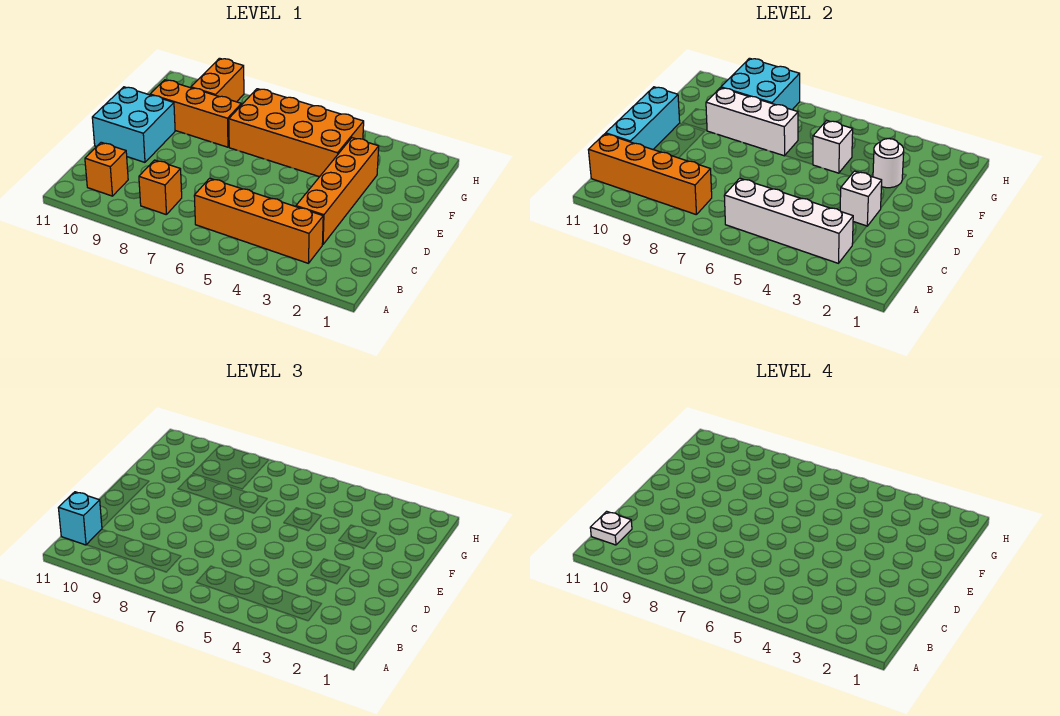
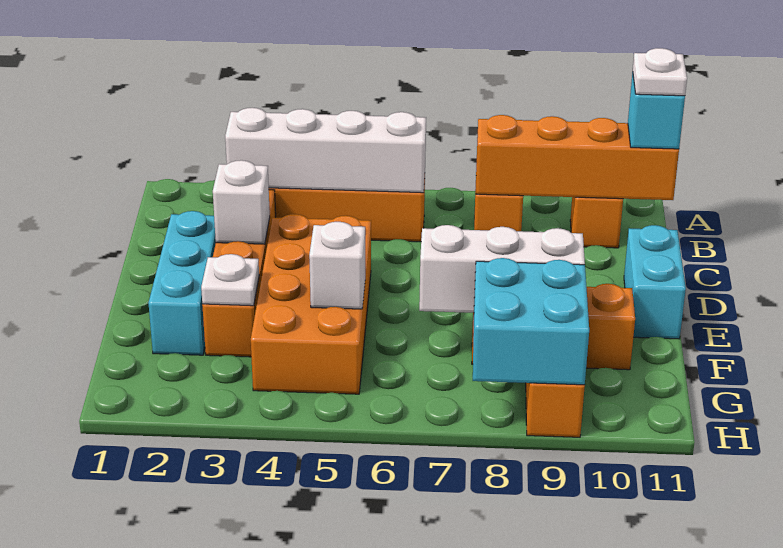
cyan brick C11:E11 level 2 -> cyan brick D2:F2 level 1
cyan brick D10:E11 level 1 -> cyan brick D11:E11 level 1
white round brick F3 level 2 -> white plate F3 level 2
orange brick F4:G7 level 1 -> orange brick D4:G5 level 1

